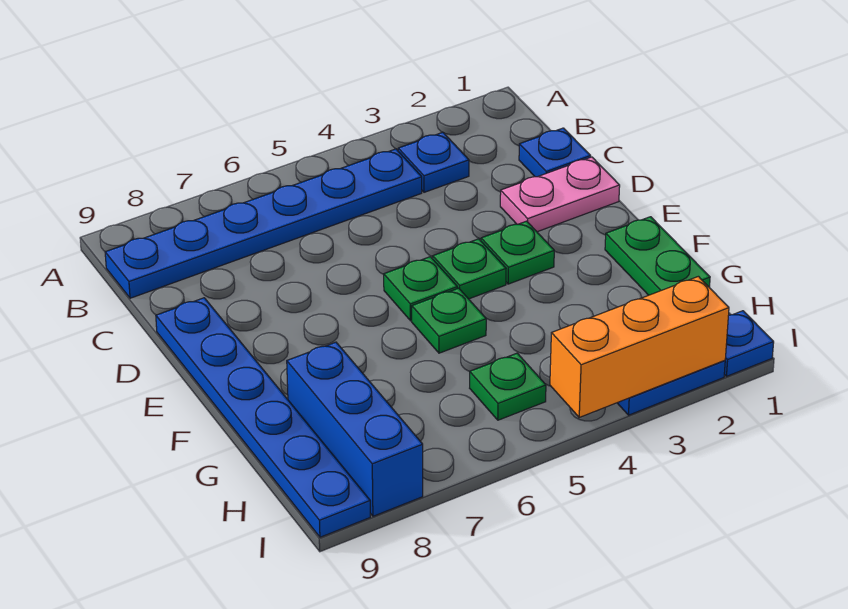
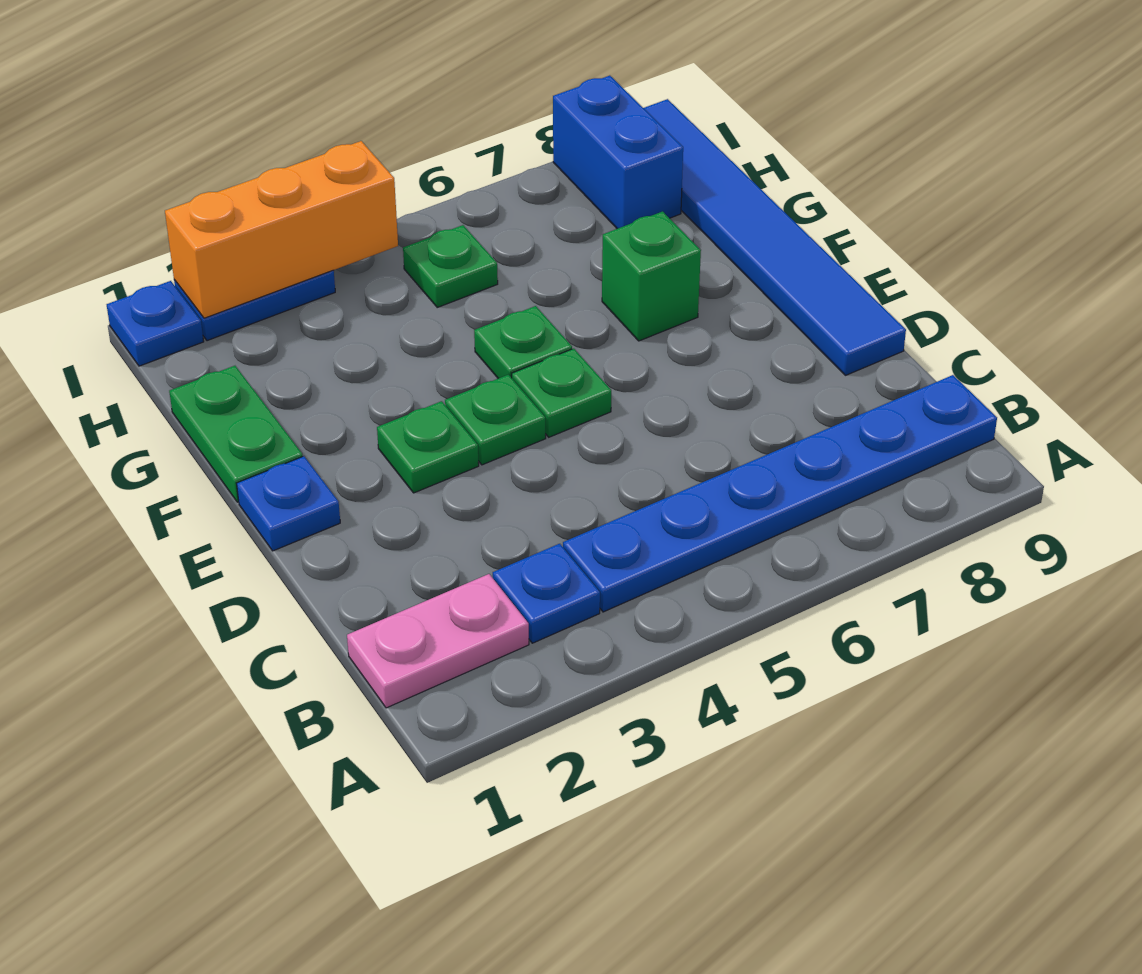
blue plate C1 level 1 -> blue plate E1 level 1
pink plate D1:D2 level 1 -> pink plate B1:B2 level 1
blue plate D9:I9 level 1 -> blue tile D9:I9 level 1
none -> green brick F7 level 1
blue brick G8:I8 level 1 -> blue brick H8:I8 level 1

